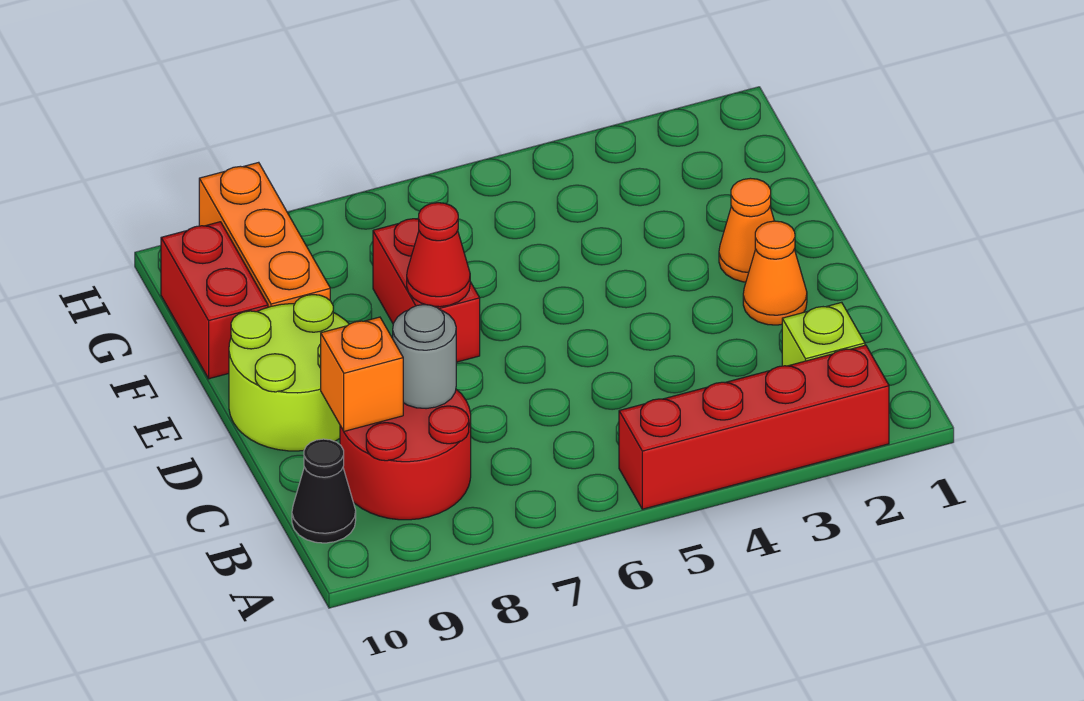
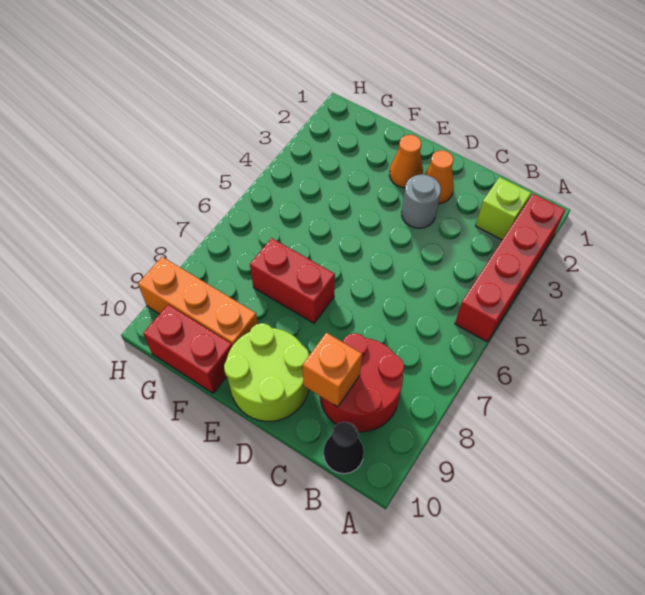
grey round brick C8 level 2 -> grey round brick D3 level 1
red cone E7 level 2 -> none

